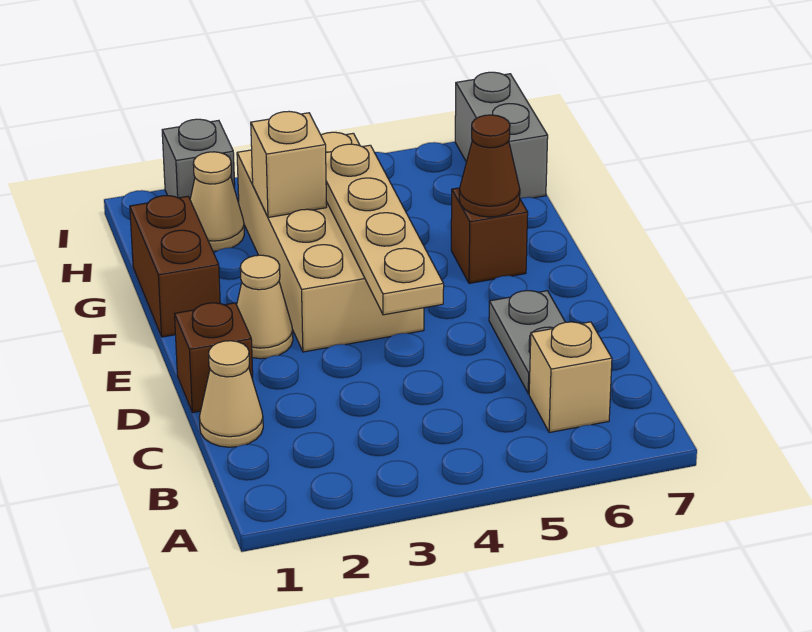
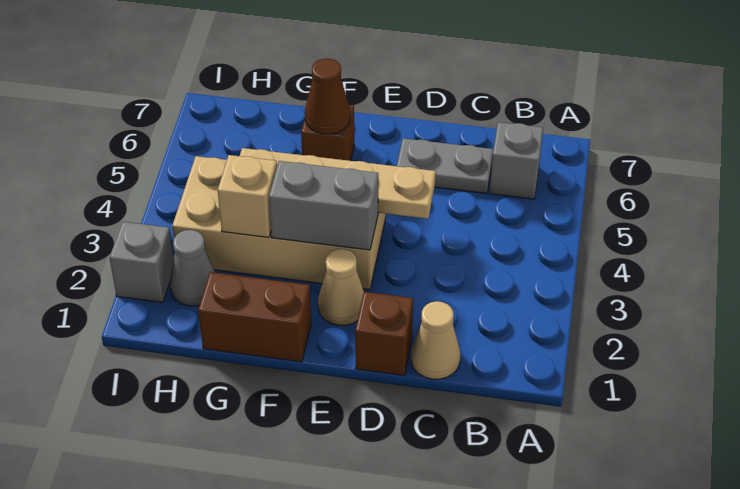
tan brick B6 level 1 -> grey brick B6 level 1
tan cone H2 level 1 -> grey cone H2 level 1
grey brick H7:I7 level 1 -> grey brick E3:F3 level 2

